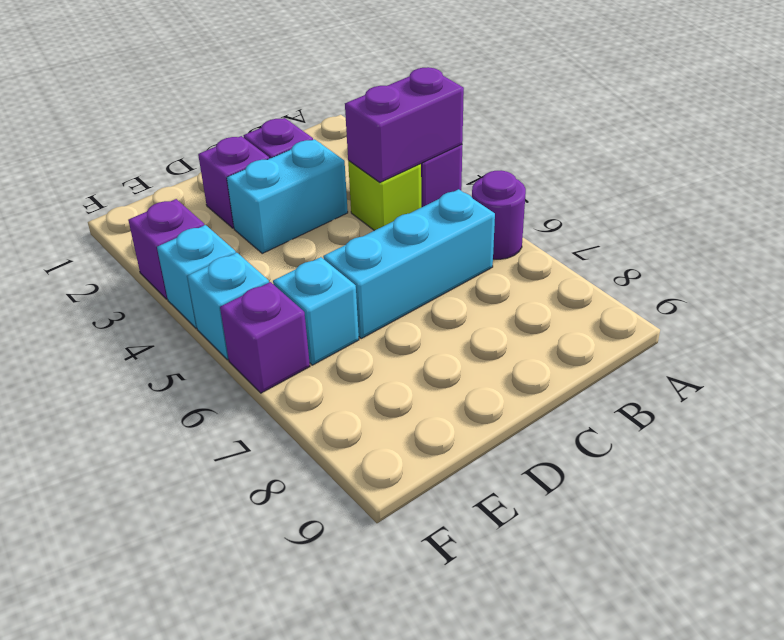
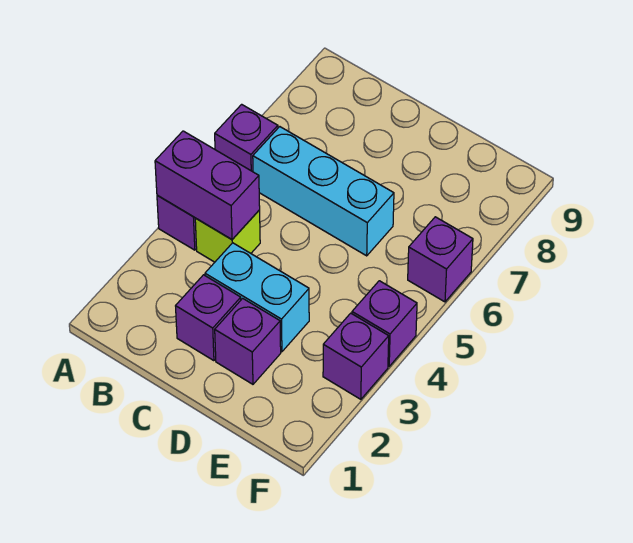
purple round brick A6 level 1 -> purple brick A6 level 1
cyan brick E6 level 1 -> none
cyan brick F4 level 1 -> purple brick F4 level 1
cyan brick F5 level 1 -> none

